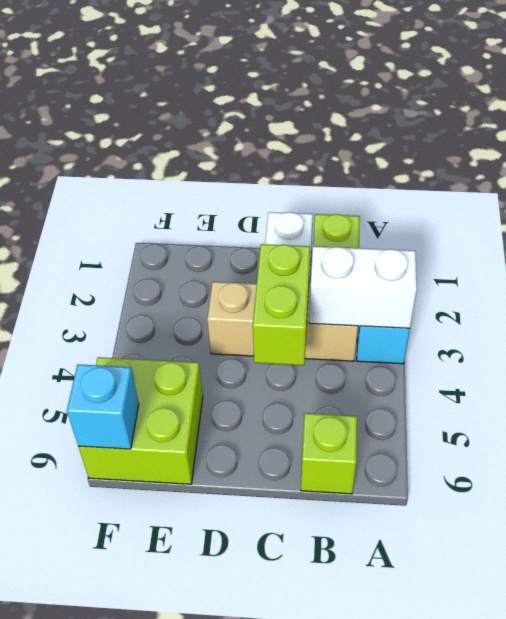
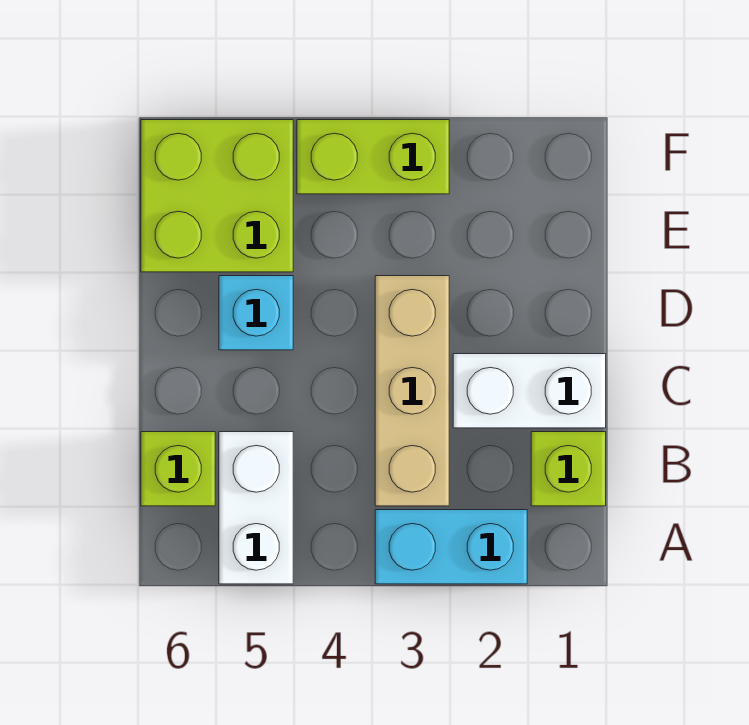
white brick A3:B3 level 2 -> white brick A5:B5 level 1
lime brick C3:C4 level 2 -> lime brick F3:F4 level 1
cyan brick F6 level 2 -> cyan brick D5 level 1

